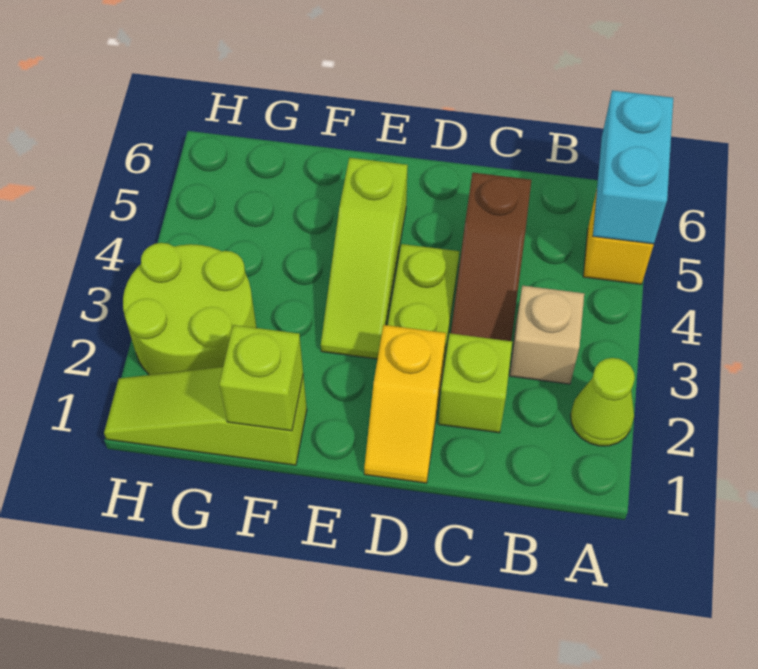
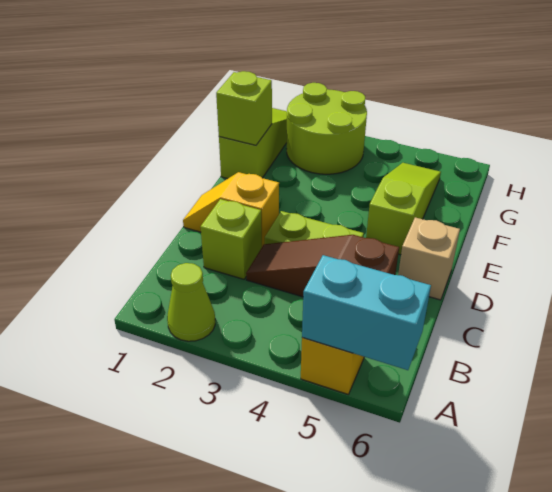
tan brick B3 level 1 -> tan brick D6 level 1
lime slope E3:E5 level 1 top 5 -> lime slope E5:G5 level 1 top E

